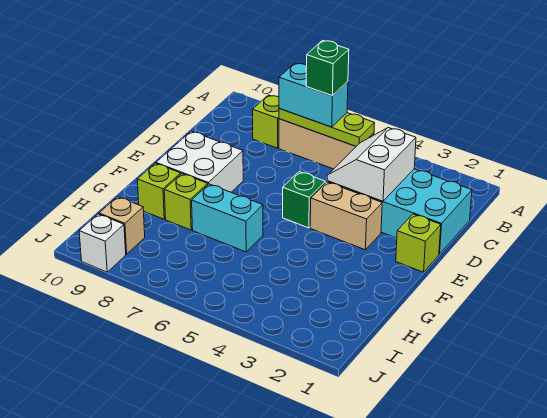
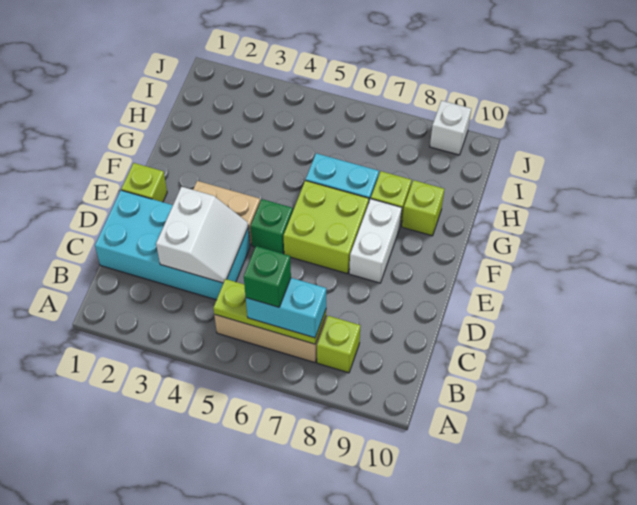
none -> lime brick E6:F7 level 1
white brick E8:F9 level 1 -> white brick E8:F8 level 1
tan brick I9 level 1 -> none

